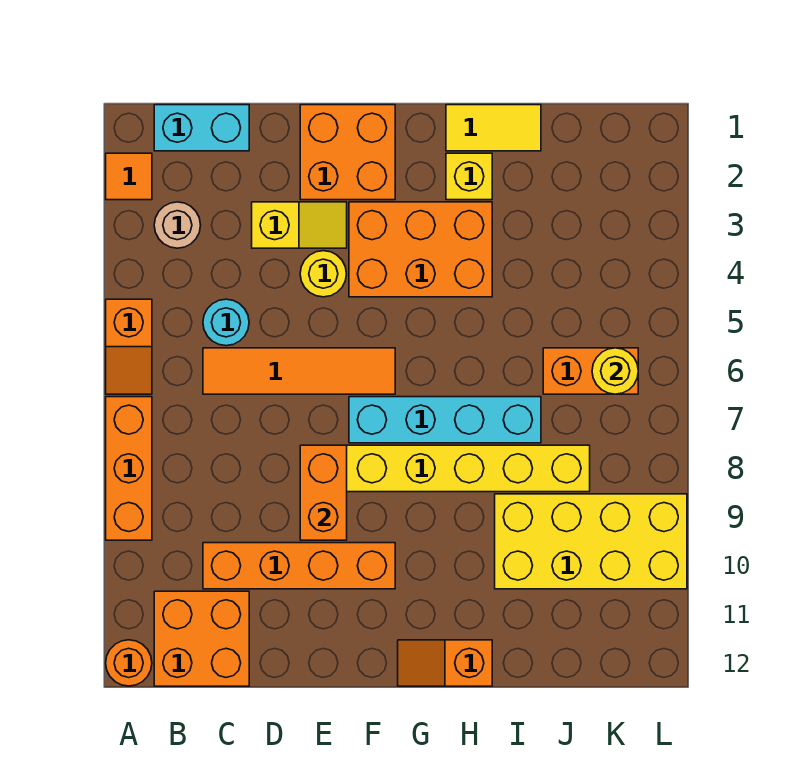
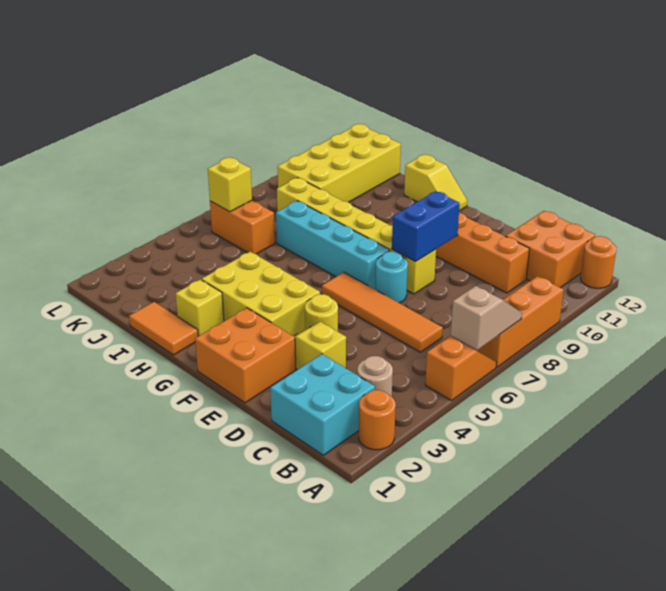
orange tile A2 level 1 -> orange round brick A2 level 1
none -> tan slope A6:A7 level 2 top 6
cyan brick B1:C1 level 1 -> cyan brick B1:C2 level 1
cyan round brick C5 level 1 -> cyan round brick E7 level 1
orange brick E8:E9 level 2 -> blue brick E8:E9 level 2
orange brick F3:H4 level 1 -> yellow brick F3:H4 level 1
orange slope G12:H12 level 1 top H -> yellow slope G12:H12 level 1 top H
yellow tile H1:I1 level 1 -> orange tile H1:I1 level 1
yellow brick I9:L10 level 1 -> yellow brick J9:K12 level 1
yellow round brick K6 level 2 -> yellow brick K6 level 2

